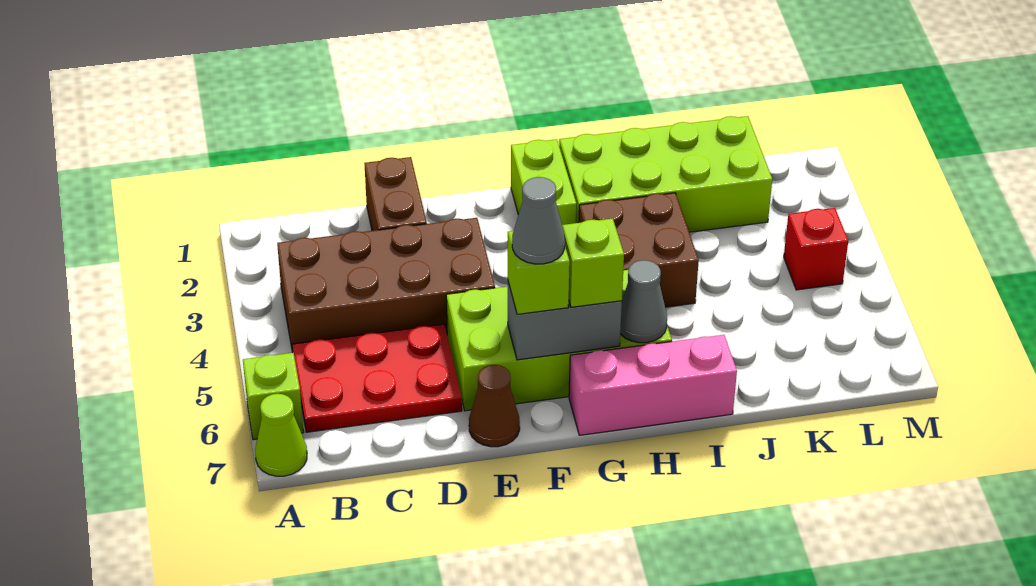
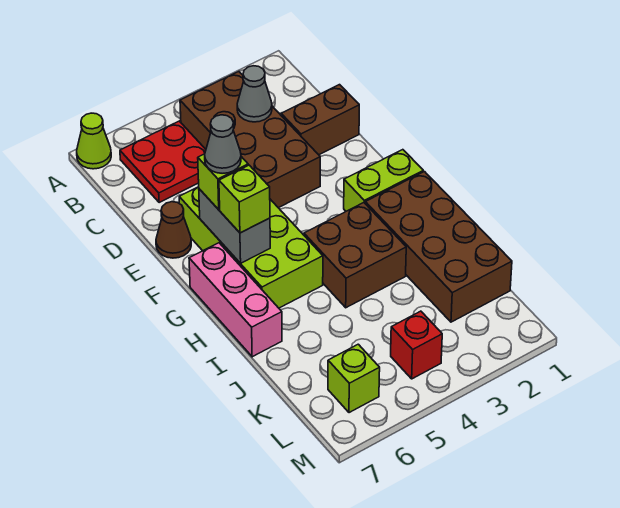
lime brick A6 level 1 -> lime brick L6 level 1
red plate B5:D6 level 1 -> red plate B5:C6 level 1
lime brick H1:K2 level 1 -> brown brick H1:K2 level 1
grey cone H6 level 2 -> grey cone C3 level 2

